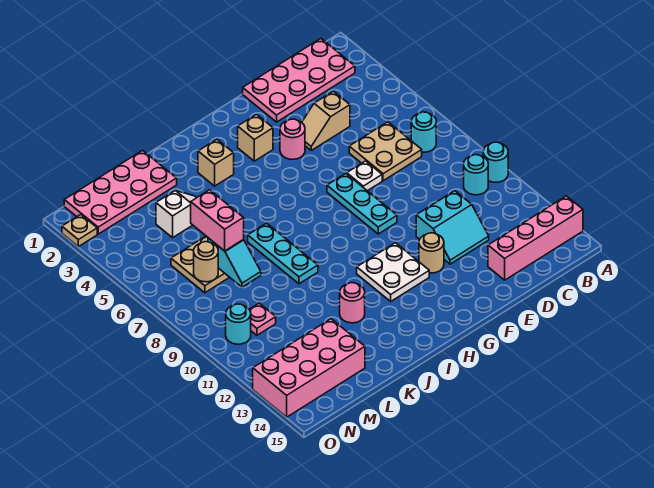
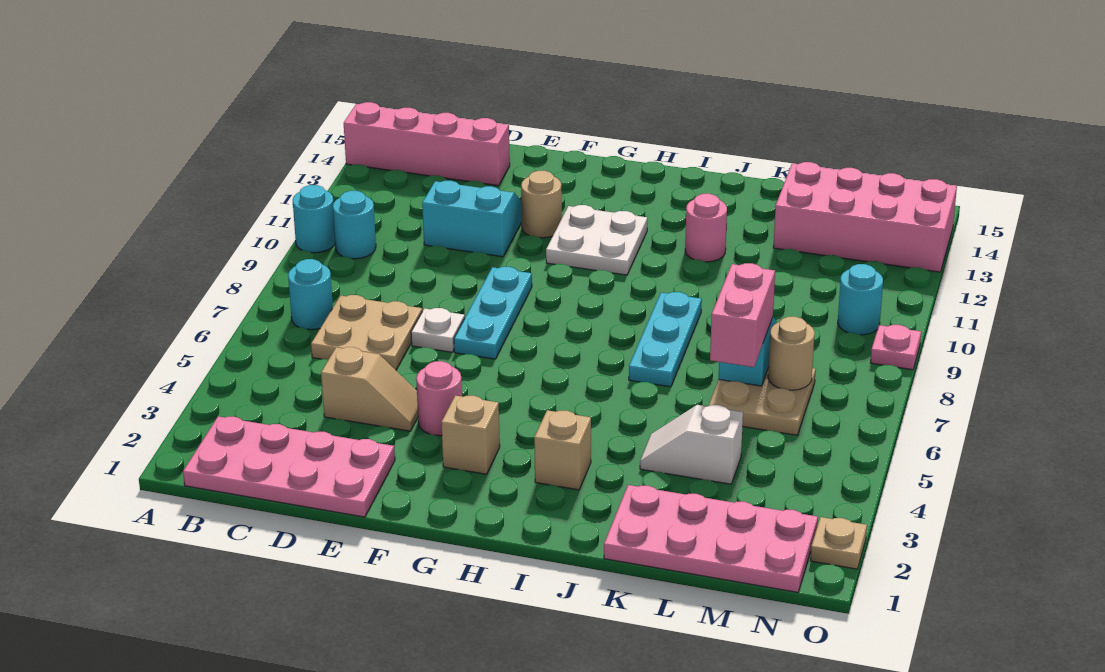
pink plate M10 level 1 -> pink plate O9 level 1

